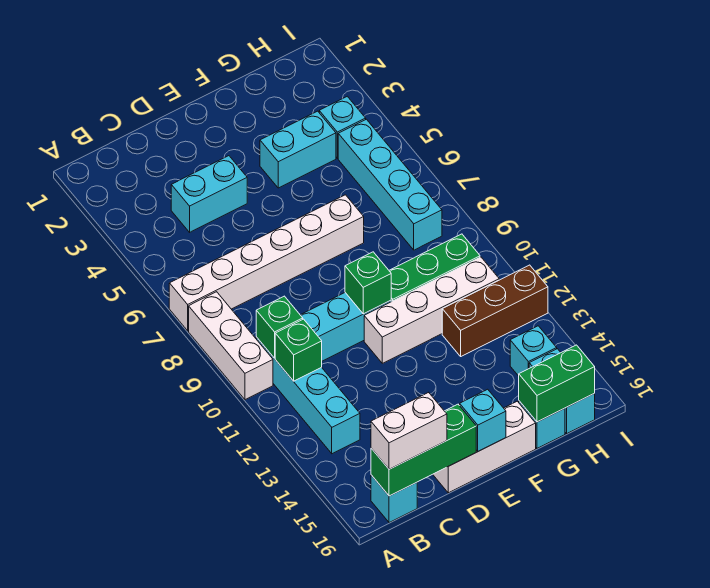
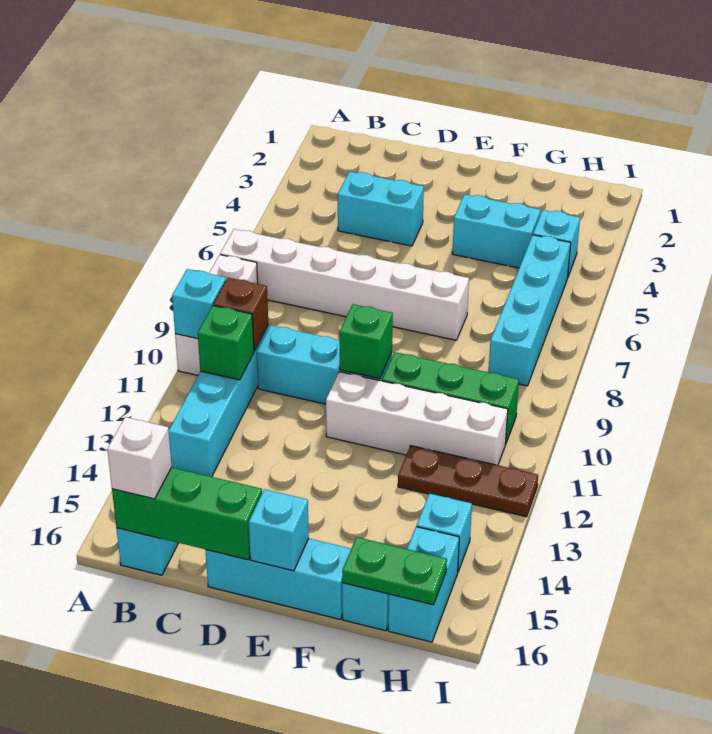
none -> cyan brick A10 level 2
green brick B10 level 2 -> brown brick B10 level 2
white brick B16:C16 level 3 -> white brick B16 level 3
white brick D16:F16 level 1 -> cyan brick D16:F16 level 1
brown brick G12:I12 level 1 -> brown plate G12:I12 level 1
green brick G16:H16 level 2 -> green plate G16:H16 level 2

